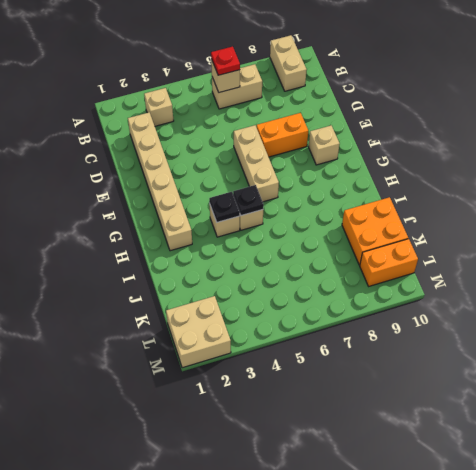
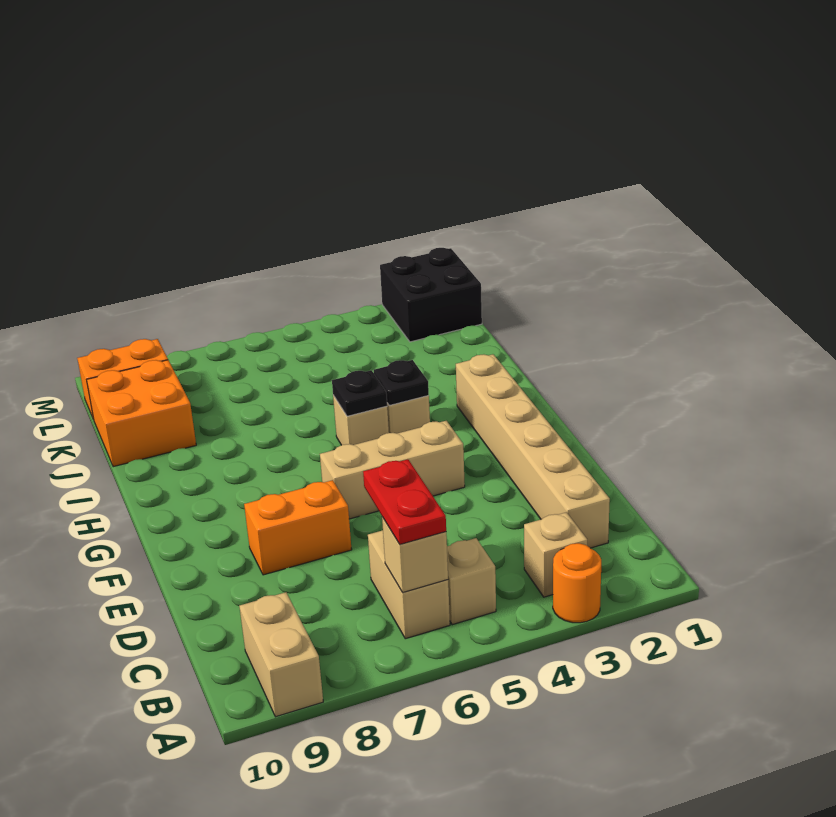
none -> orange round brick A3 level 1
tan brick B6:B7 level 1 -> tan brick B6:C6 level 1
red plate B6 level 3 -> red plate B6:C6 level 3
tan brick E6:G6 level 1 -> tan brick F4:F6 level 1
tan brick F9 level 1 -> tan brick B5 level 1
tan brick L1:M2 level 1 -> black brick L1:M2 level 1

